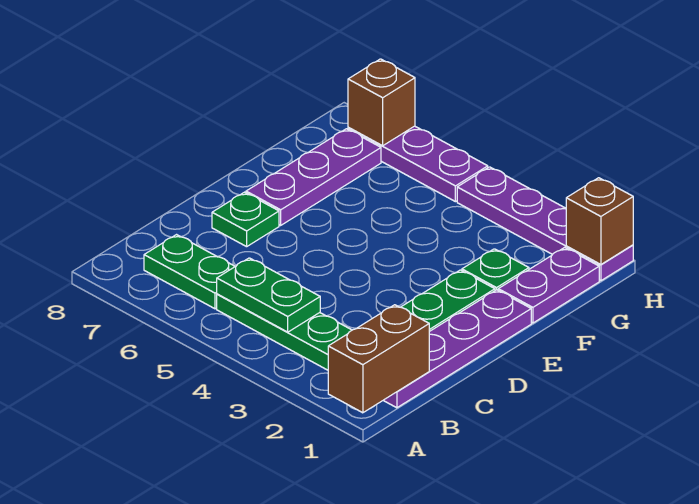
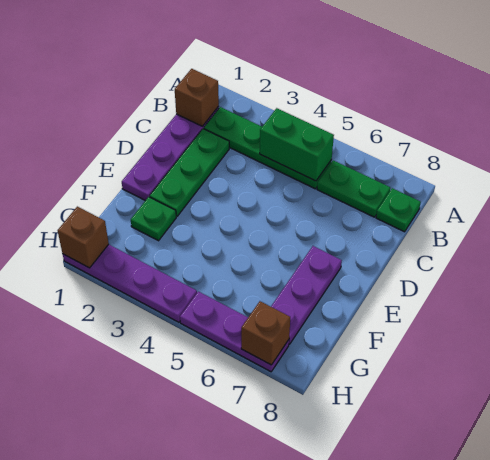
brown brick A1:B1 level 2 -> brown brick B1 level 2
green plate B4:B5 level 2 -> green brick B4:B5 level 2
green plate D7 level 1 -> green plate B8 level 1
purple plate F1:G1 level 1 -> none

